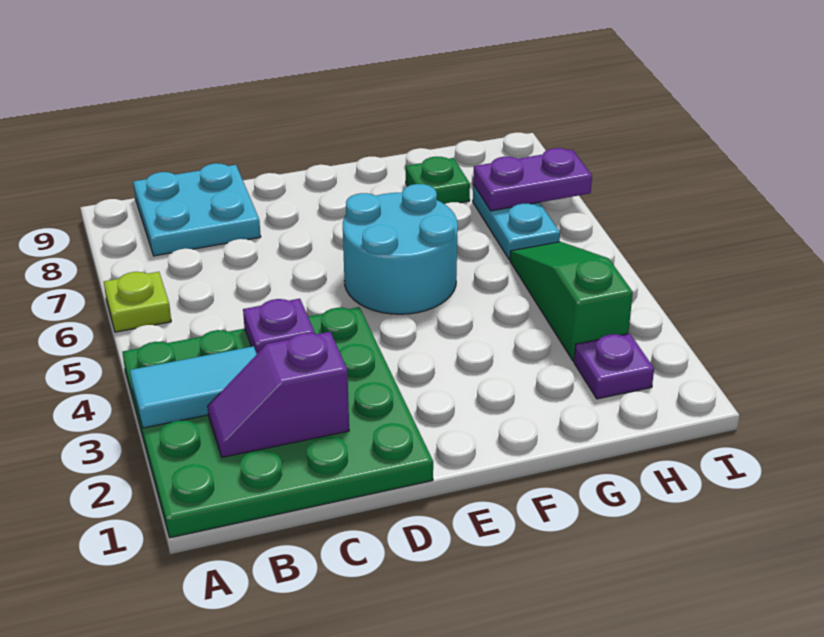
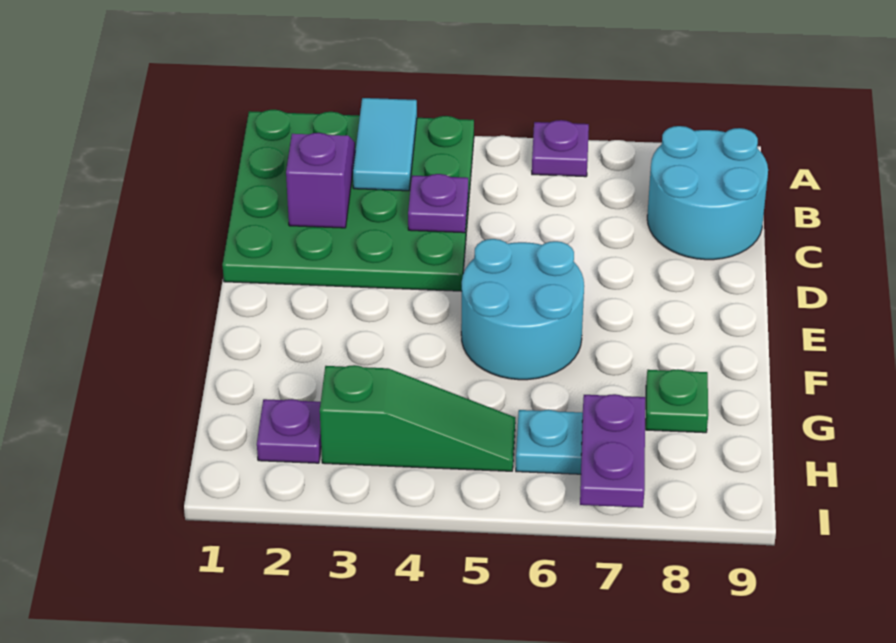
lime plate A6 level 1 -> purple plate A6 level 1
cyan plate B8:C9 level 1 -> cyan round brick B8:C9 level 1

